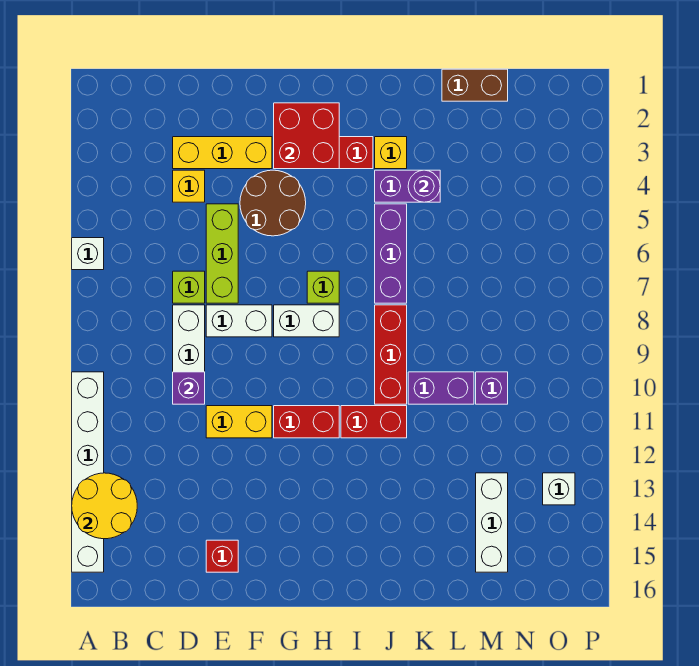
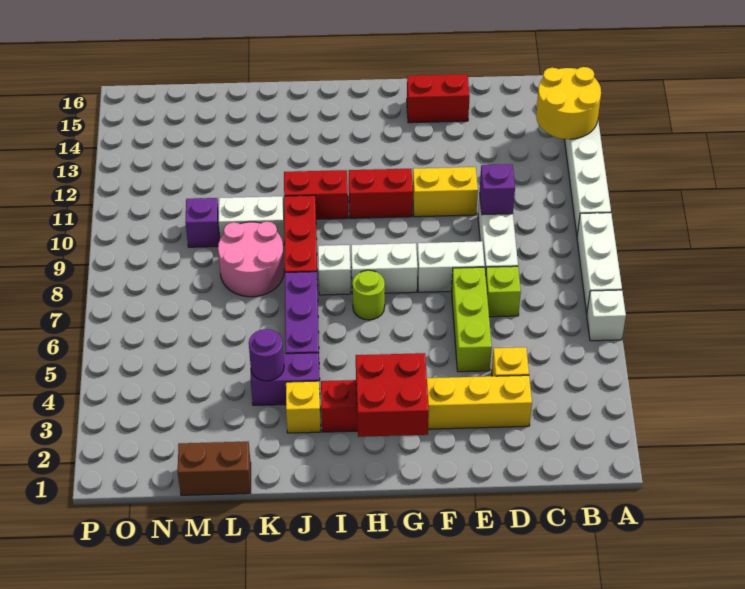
red brick E15 level 1 -> red brick E15:F15 level 1
brown round brick F4:G5 level 1 -> none
lime brick H7 level 1 -> lime round brick H7 level 1
none -> pink round brick K8:L9 level 1
purple brick K10:L10 level 1 -> white brick K10:L10 level 1
white brick M13:M15 level 1 -> white brick A7:A9 level 1
white brick O13 level 1 -> white brick I8 level 1

